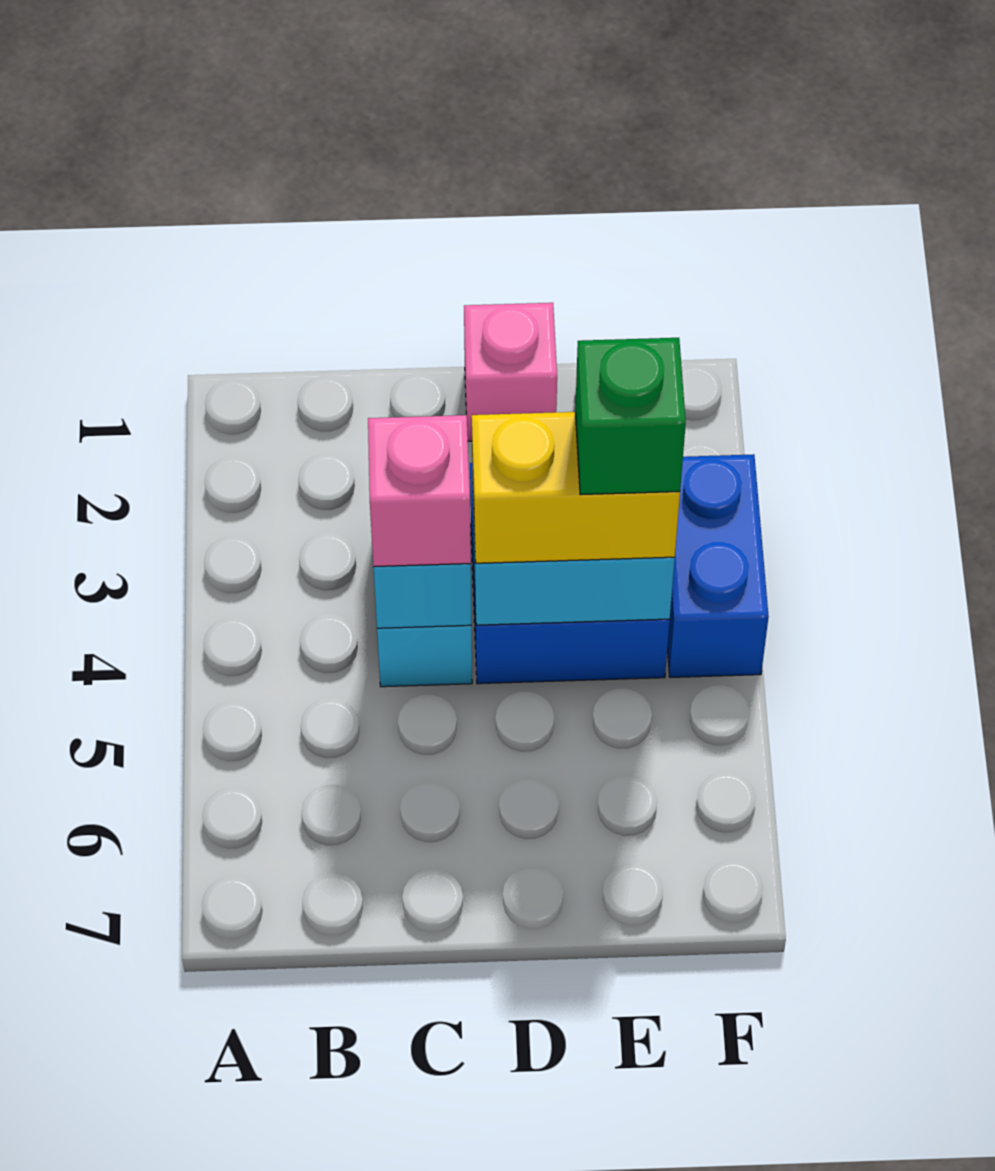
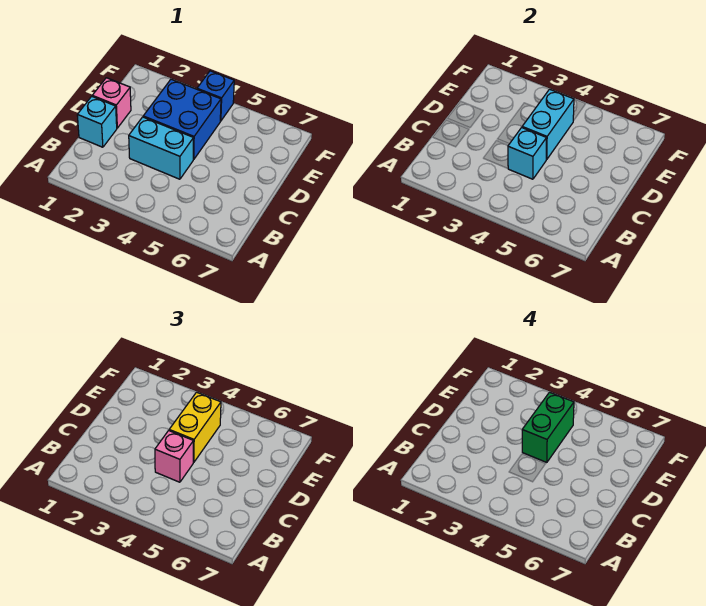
none -> cyan brick C1 level 1
green brick E4 level 4 -> green brick D4:E4 level 4
blue brick F3:F4 level 1 -> blue brick F4 level 1

